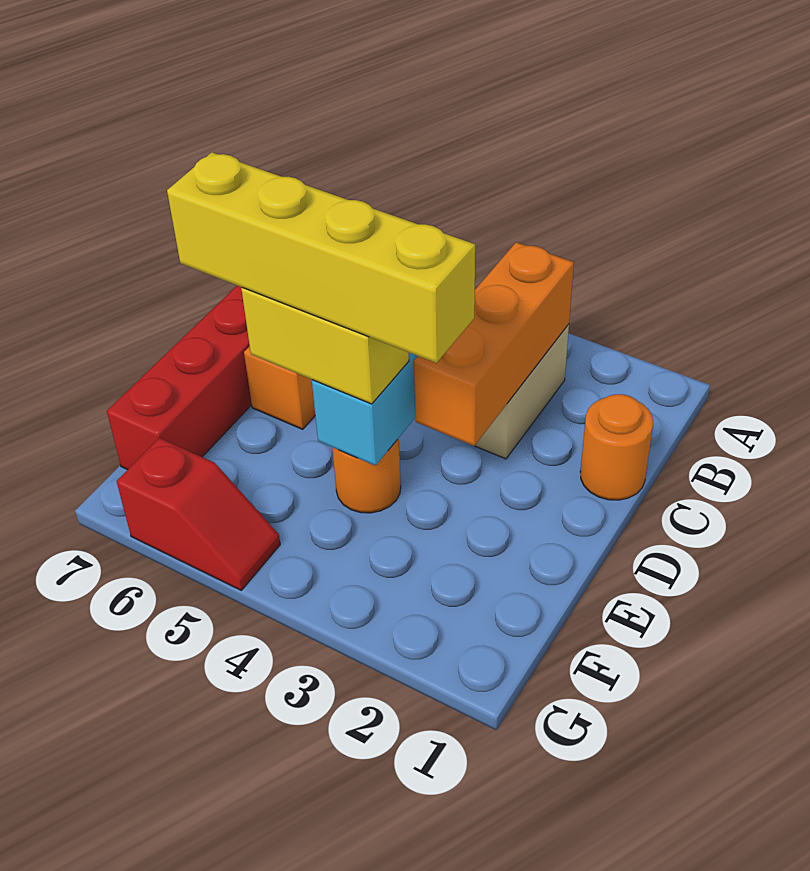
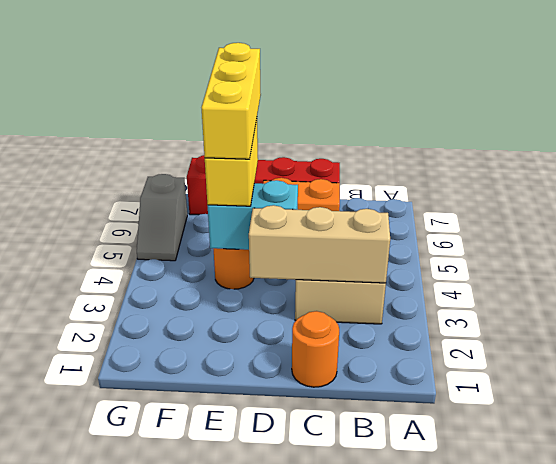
orange brick B3:D3 level 2 -> tan brick B3:D3 level 2
yellow brick E3:E6 level 4 -> yellow brick E4:E6 level 4
red slope G5:G6 level 1 top 6 -> grey slope G5:G6 level 1 top 6

